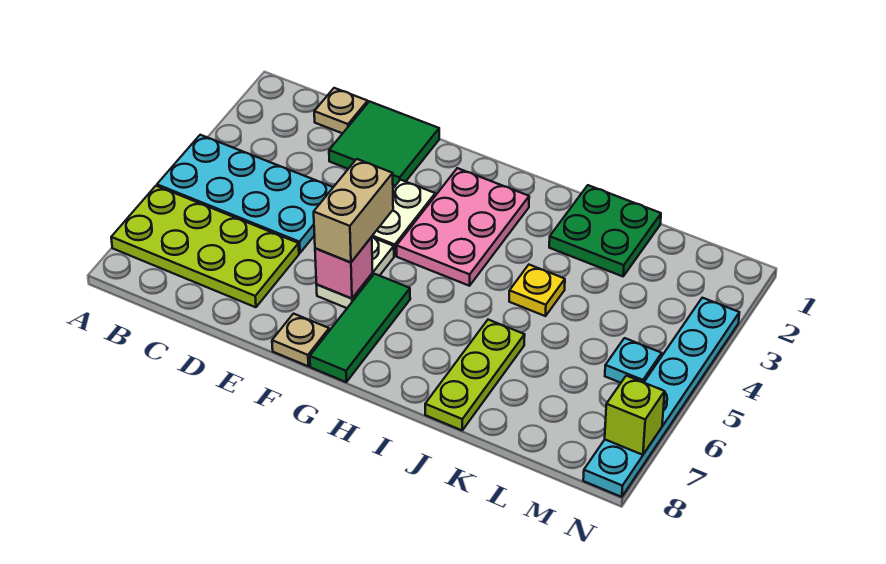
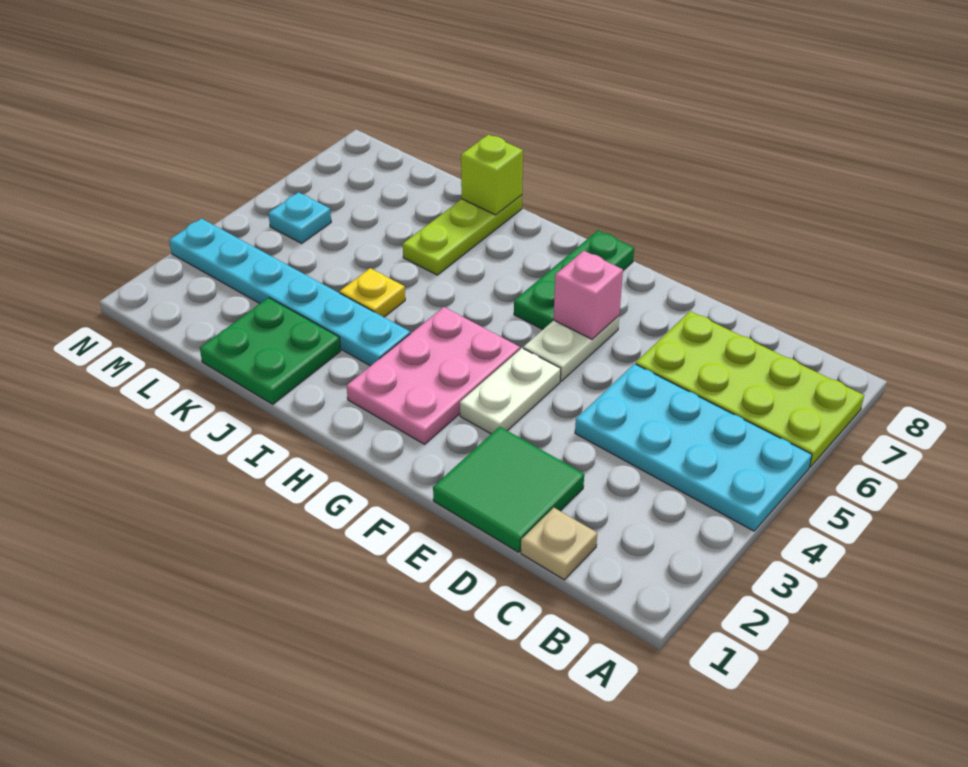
tan brick F5:F6 level 3 -> none
tan plate F8 level 1 -> none
green tile G6:G8 level 1 -> green plate G6:G8 level 1
cyan plate N3:N8 level 1 -> cyan plate I3:N3 level 1
lime brick N7 level 2 -> lime brick J8 level 2

